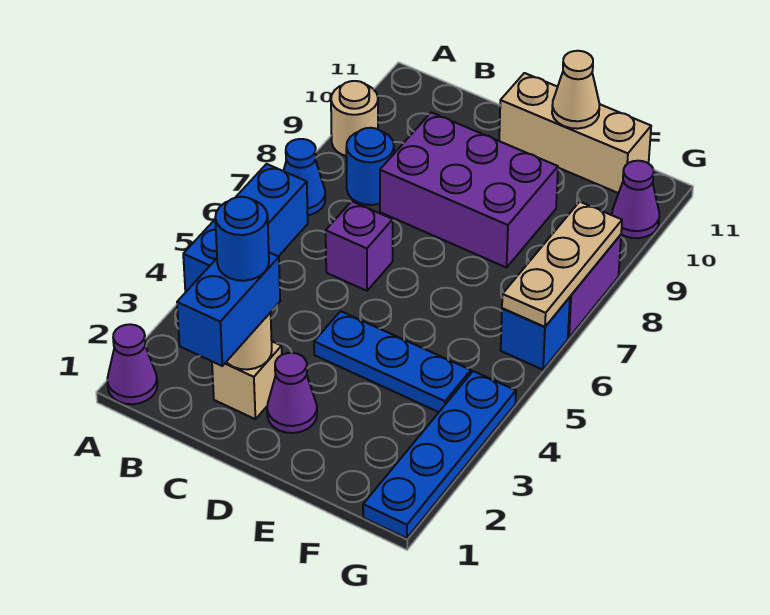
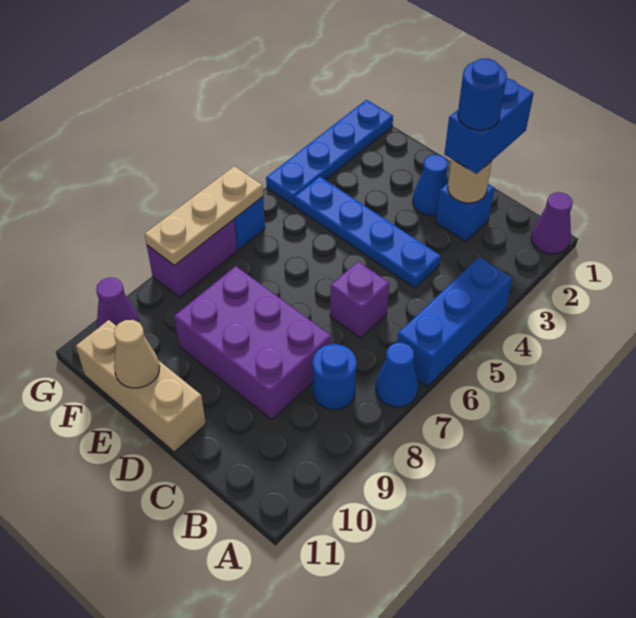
tan round brick A9 level 1 -> none
tan brick C2 level 1 -> blue brick C2 level 1
purple cone D2 level 1 -> blue cone D2 level 1
blue plate D4:F4 level 1 -> blue plate C4:F4 level 1

